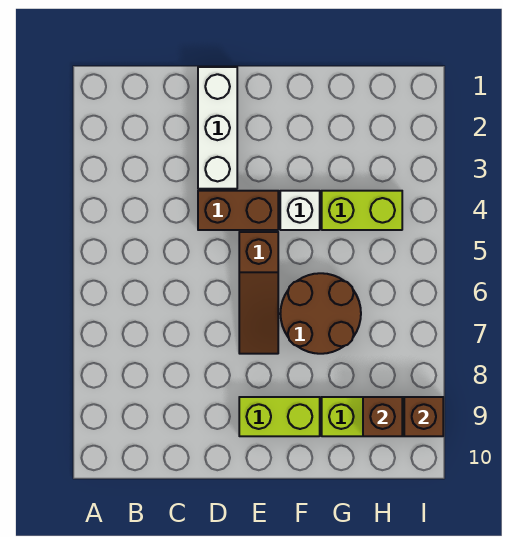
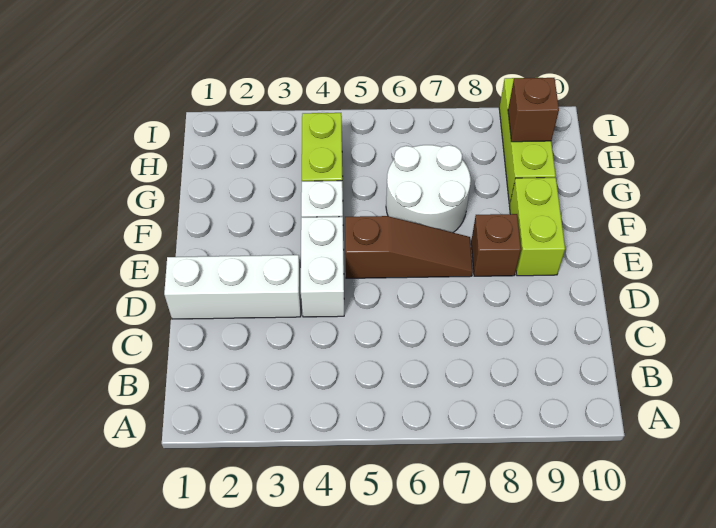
brown brick D4:E4 level 1 -> white brick D4:E4 level 1
brown round brick F6:G7 level 1 -> white round brick F6:G7 level 1
brown brick I9 level 2 -> brown brick E8 level 1

